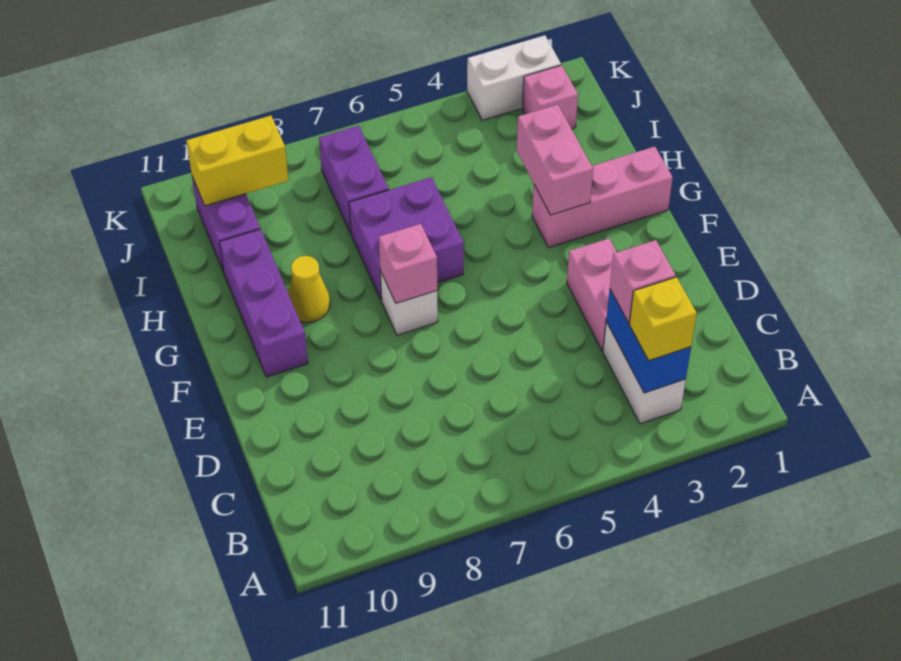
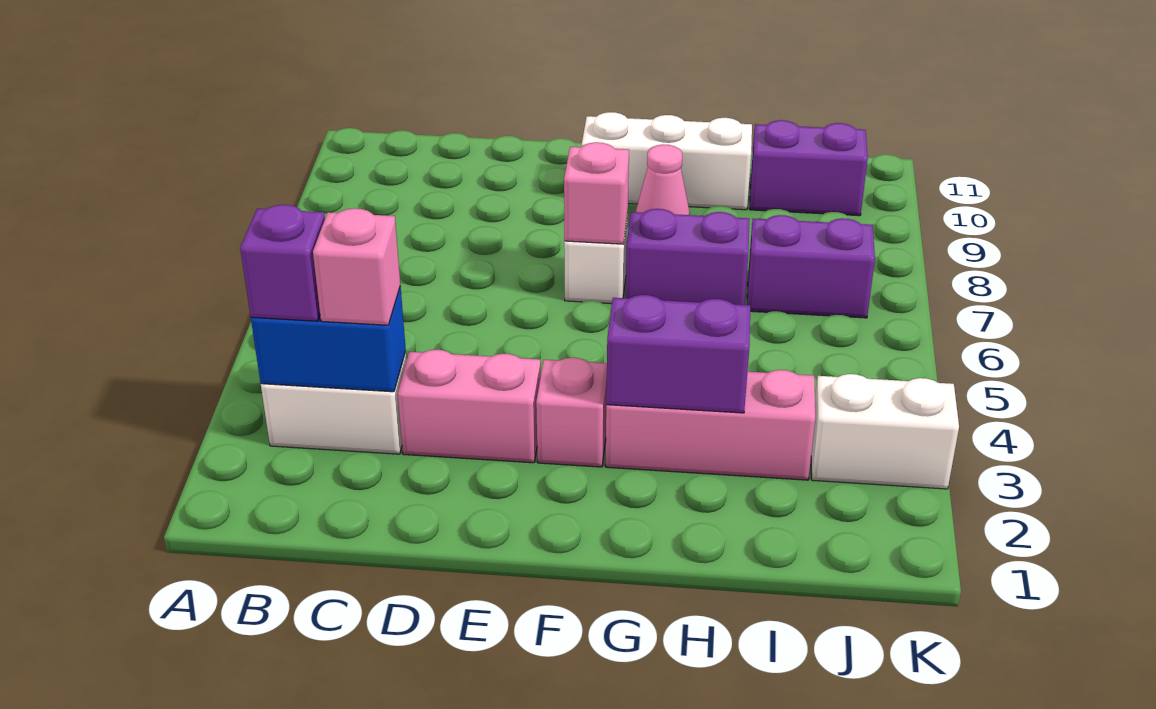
yellow brick B3 level 3 -> purple brick B3 level 3
purple brick F10:H10 level 1 -> white brick F10:H10 level 1
pink brick G1:G3 level 1 -> pink brick G3:I3 level 1
pink brick G3:H3 level 2 -> purple brick G3:H3 level 2
purple brick G6:H7 level 1 -> purple brick G7:H7 level 1
yellow cone G9 level 1 -> pink cone G9 level 1
pink brick J2 level 1 -> pink brick F3 level 1
yellow brick J9:J10 level 2 -> none
white brick K2:K3 level 1 -> white brick J3:K3 level 1

